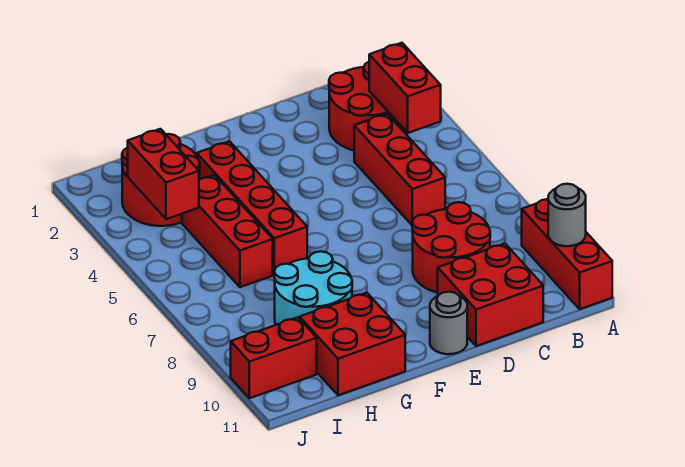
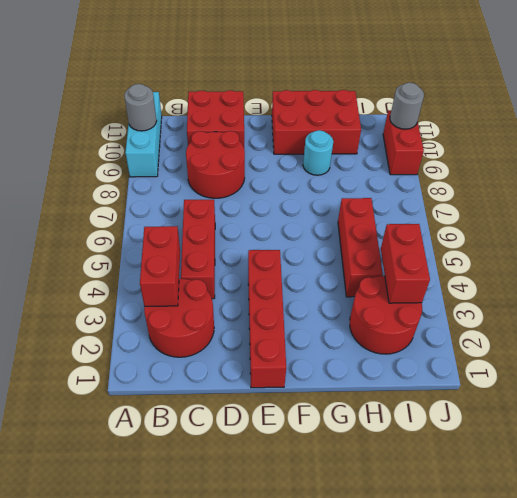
red brick A9:A11 level 1 -> cyan brick A9:A11 level 1
grey round brick E11 level 1 -> grey round brick J10 level 2
red brick G3:G6 level 1 -> red brick E1:E4 level 1
cyan round brick G8:H9 level 1 -> cyan round brick G9 level 1
red brick G10:H11 level 1 -> red brick F10:H11 level 1
red brick I10:J10 level 1 -> red brick J9:J10 level 1

